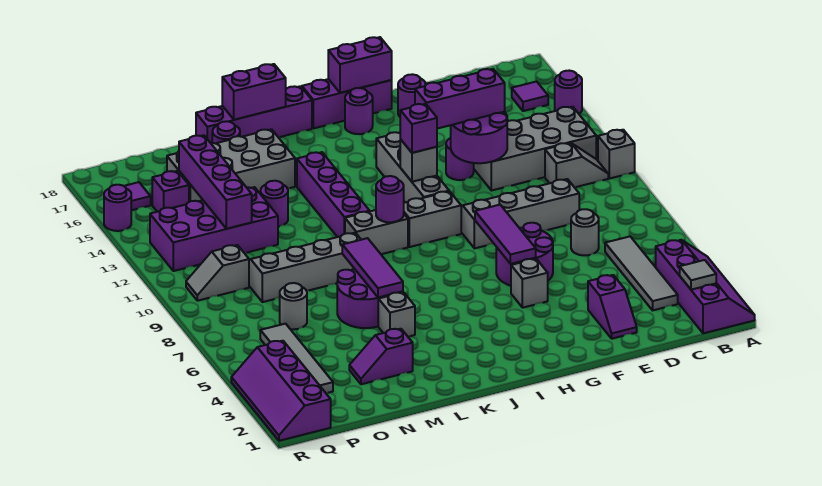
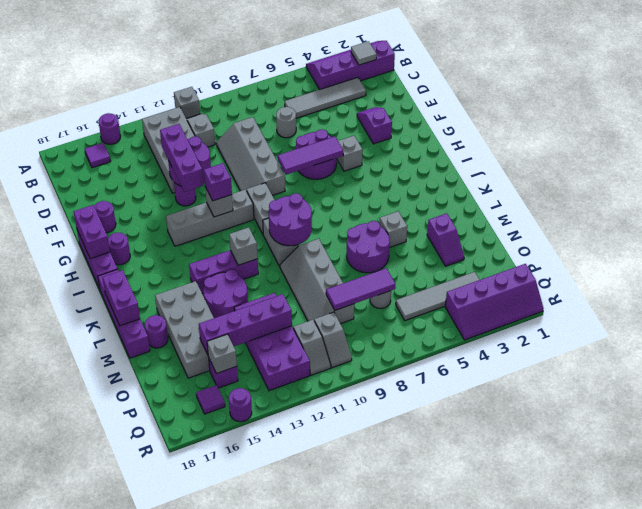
purple slope E2:E3 level 1 top 3 -> purple slope E3:F3 level 1 top F
purple round brick J10 level 2 -> purple round brick J9:K10 level 2
purple brick K11:K14 level 1 -> purple brick K12:K14 level 1
none -> grey brick K12 level 2
purple tile L6:L8 level 2 -> purple tile O7:O9 level 2
purple round brick M13 level 1 -> purple round brick L13:M14 level 1
none -> grey slope P11:Q11 level 1 top P
none -> grey brick P15 level 2

